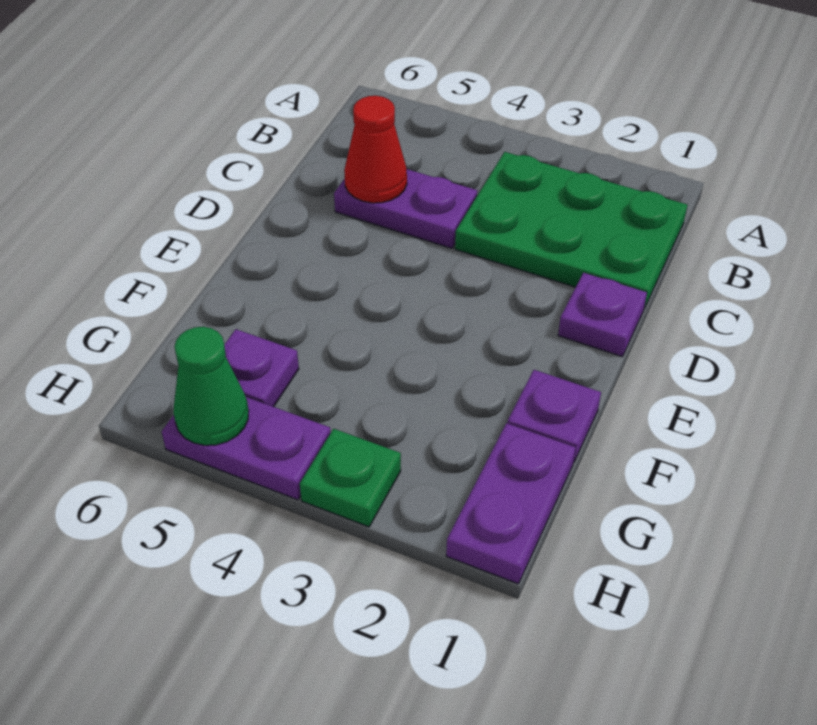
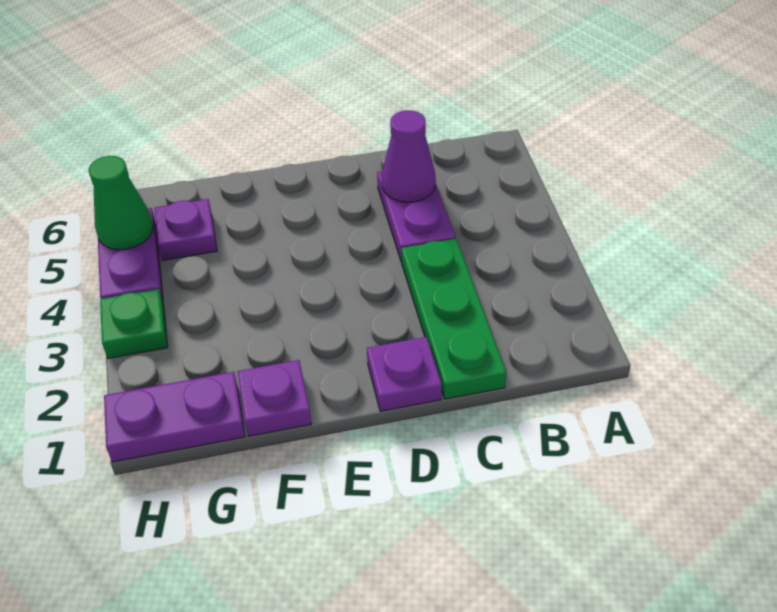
green plate B1:C3 level 1 -> green plate C1:C3 level 1
red cone C5 level 2 -> purple cone C5 level 2

